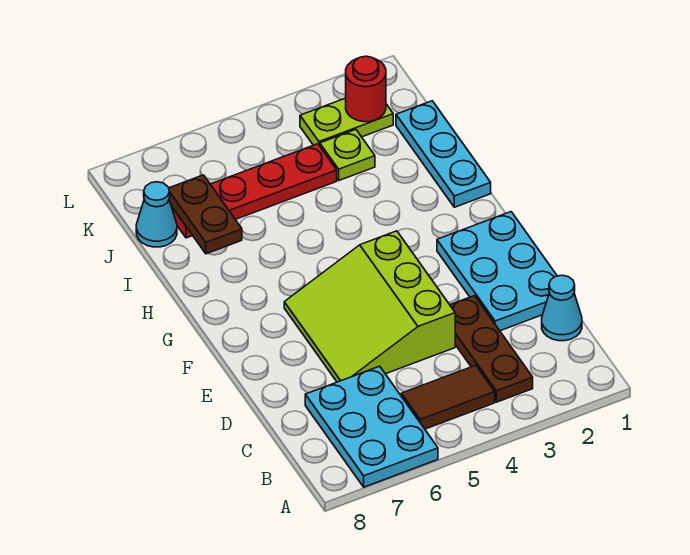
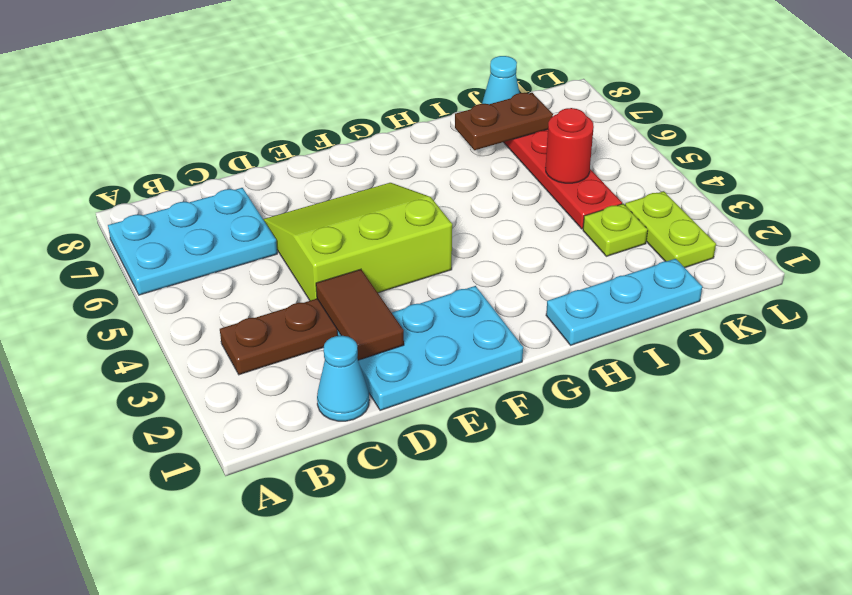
brown tile B4:B5 level 1 -> brown tile D2:D3 level 2
red round brick K2 level 2 -> red round brick J5 level 2

